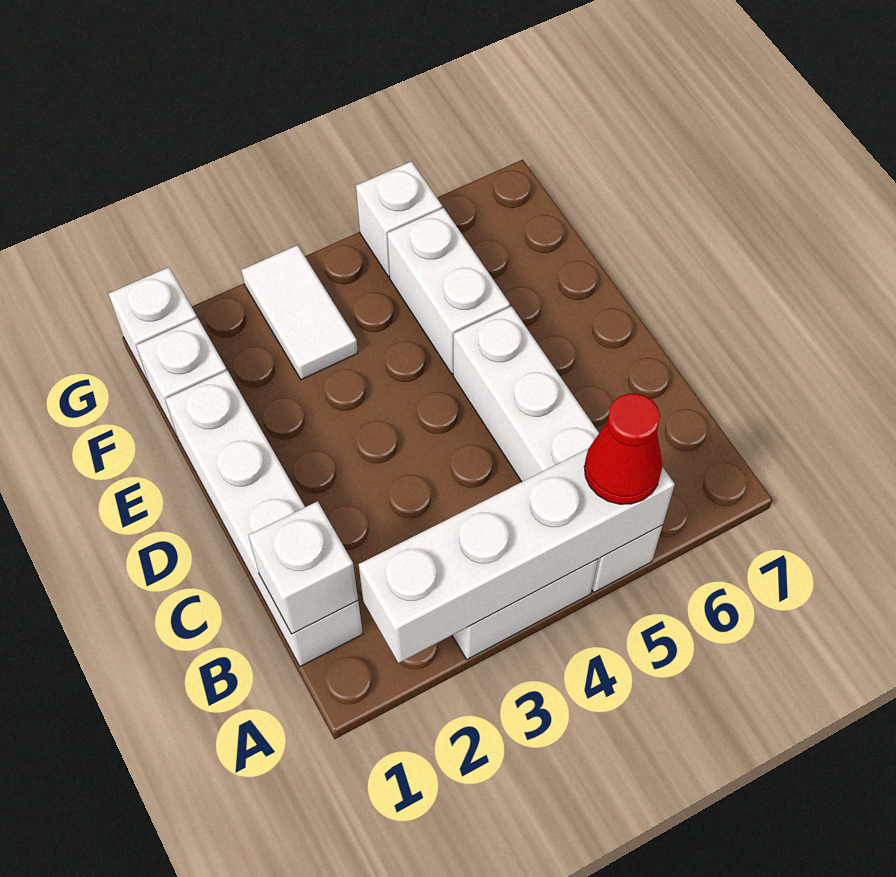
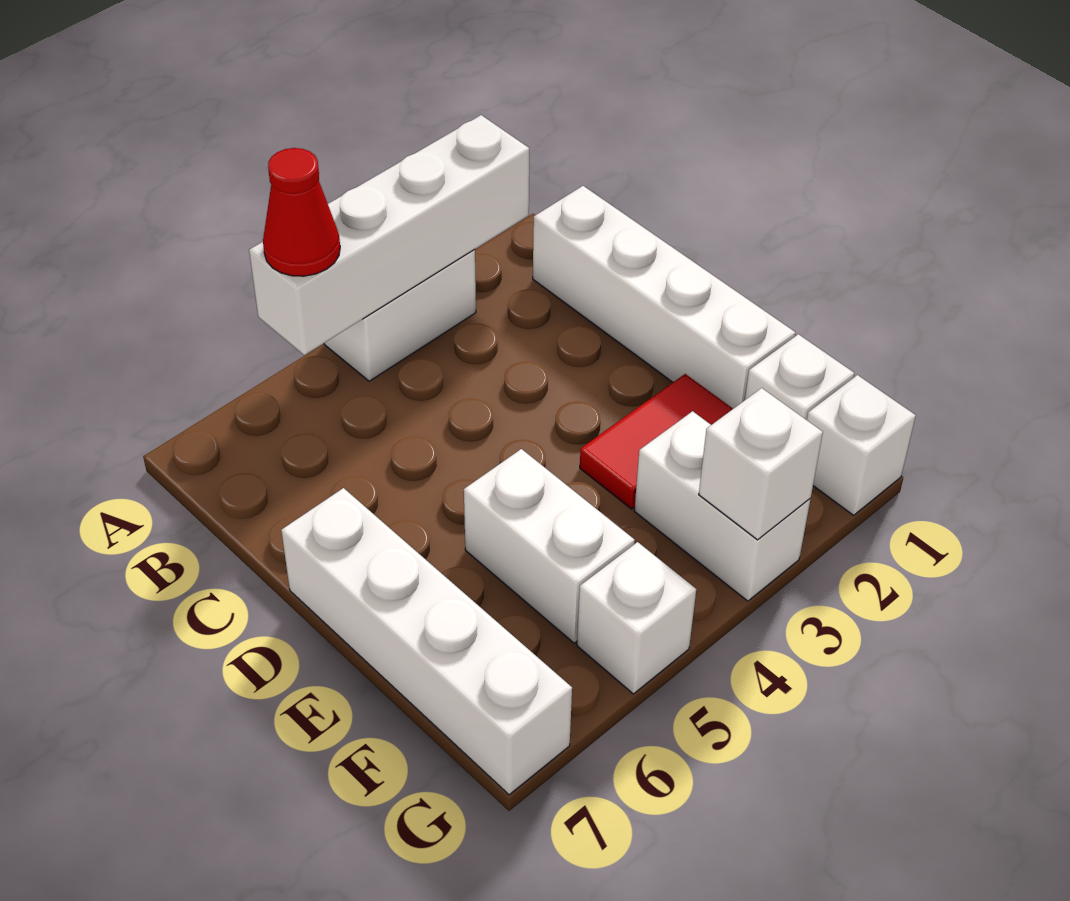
white brick A5:D5 level 1 -> white brick D7:G7 level 1
white brick B1 level 2 -> white brick G3 level 2
none -> red tile E2:E3 level 1
white tile F3:G3 level 1 -> white brick F3:G3 level 1

